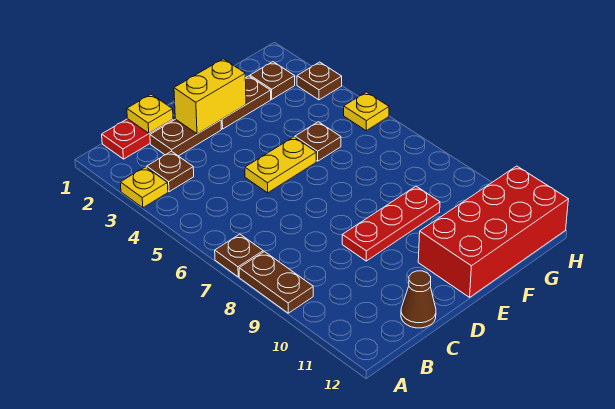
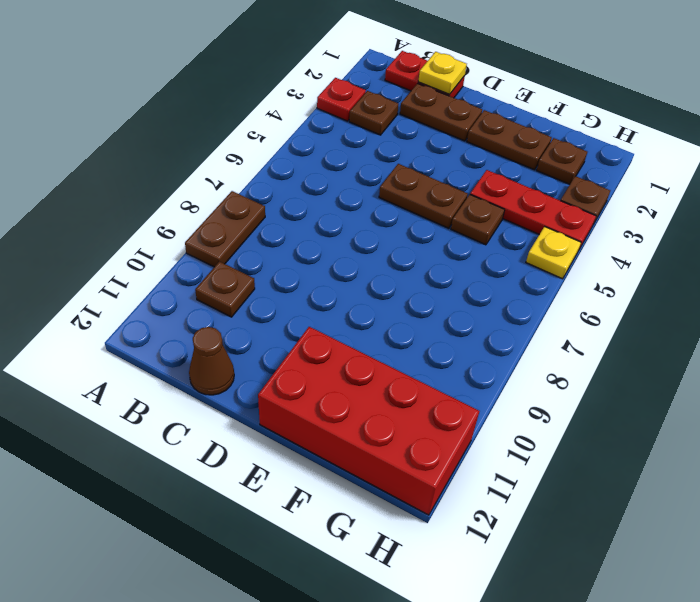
yellow plate A3 level 1 -> red plate A3 level 1
brown plate A7 level 1 -> brown plate B10 level 1
yellow brick D2:E2 level 2 -> none
yellow plate D5:E5 level 1 -> brown plate D5:E5 level 1
red plate D9:F9 level 1 -> red plate F4:H4 level 1

